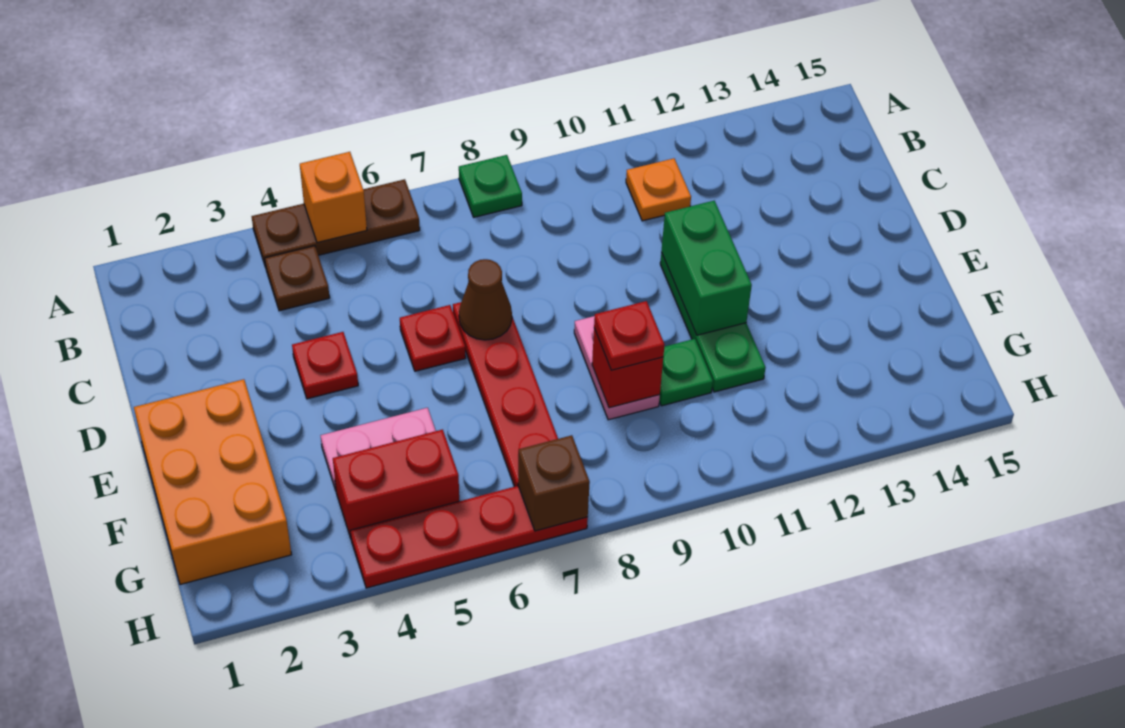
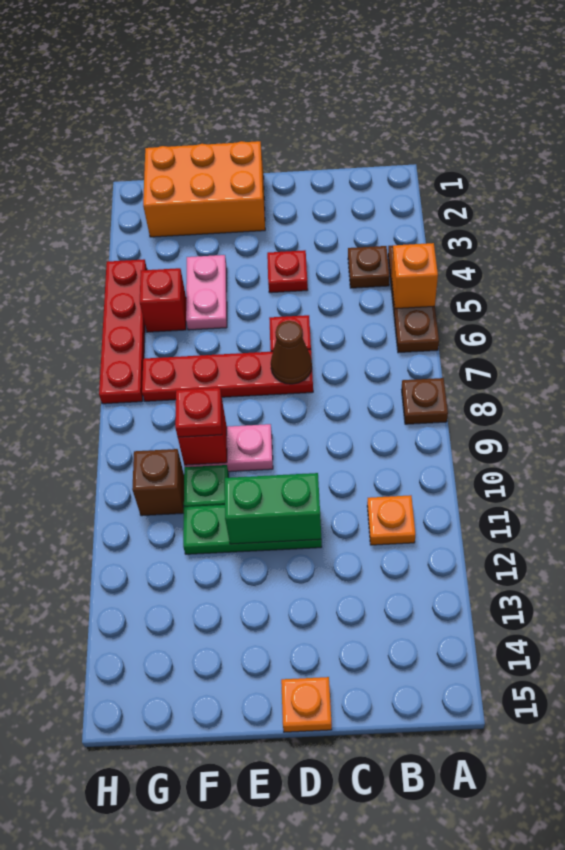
green plate A8 level 1 -> brown plate A8 level 1
none -> orange plate D15 level 1
red brick G4:G5 level 1 -> red brick G5 level 1
brown brick H7 level 2 -> brown brick G10 level 1

